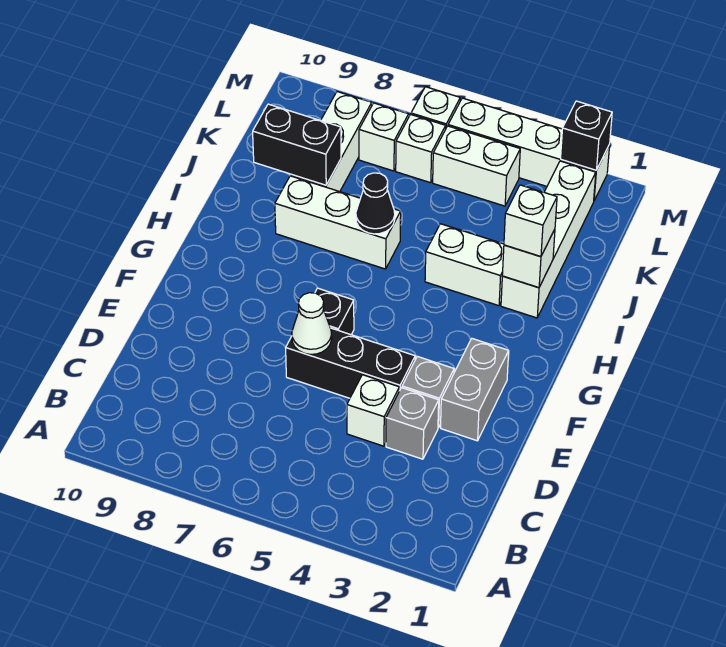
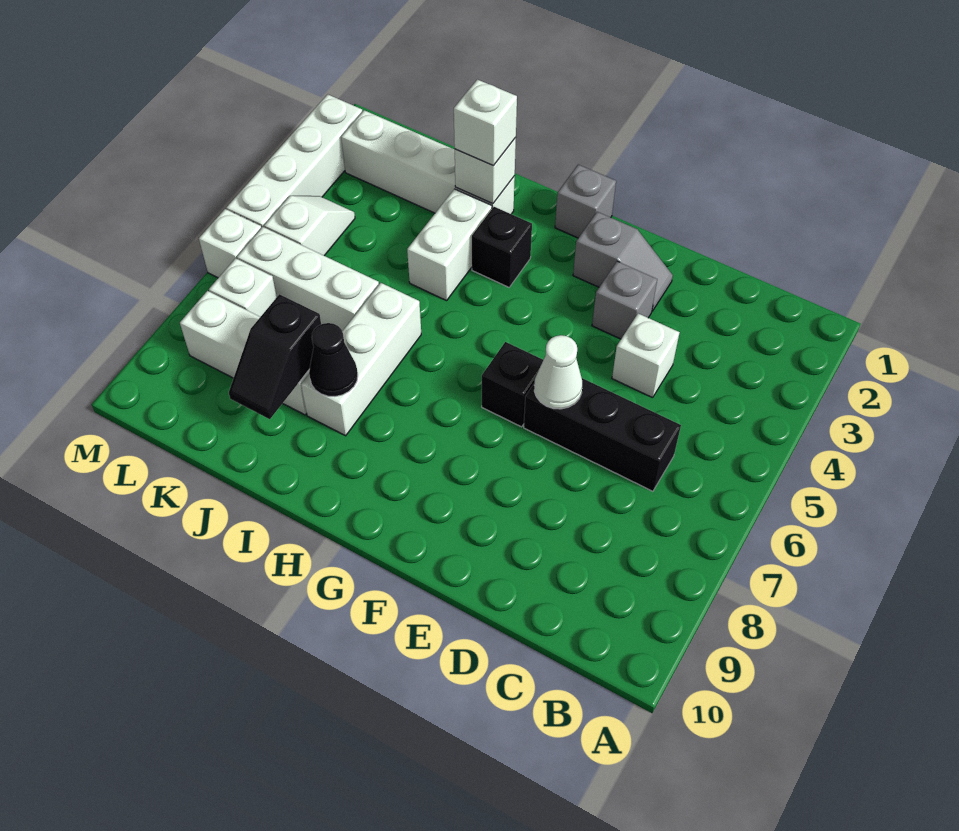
grey brick D3 level 1 -> grey brick G1 level 1
grey brick E2:F2 level 1 -> grey slope E2:F2 level 1 top F
black brick E4:E6 level 1 -> black brick C6:E6 level 1
black cone I6 level 2 -> black cone I8 level 2
black brick J8:J9 level 2 -> black slope J8:J9 level 2 top 8
white brick L4:L5 level 1 -> white slope L4:L5 level 1 top 5
white brick L6 level 1 -> white brick J6:L6 level 1
black brick M2 level 2 -> black brick H3 level 1

